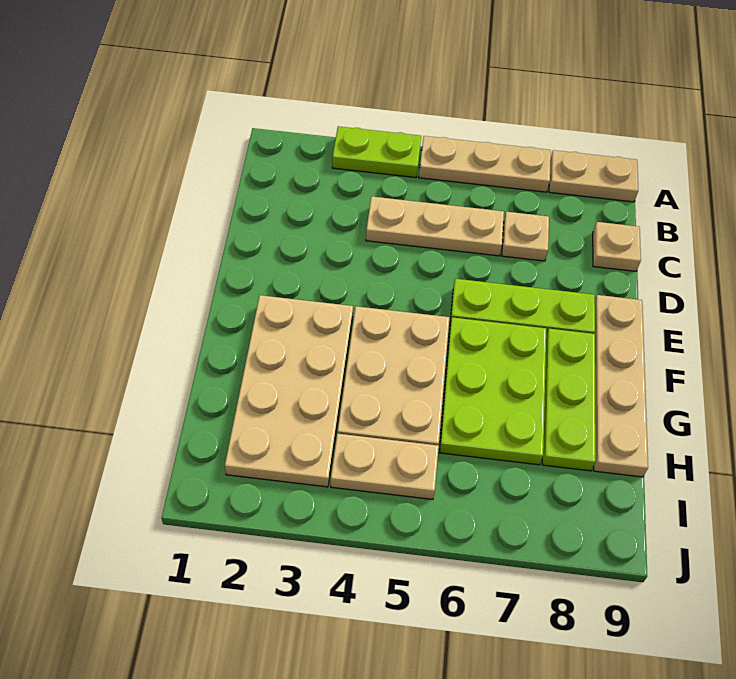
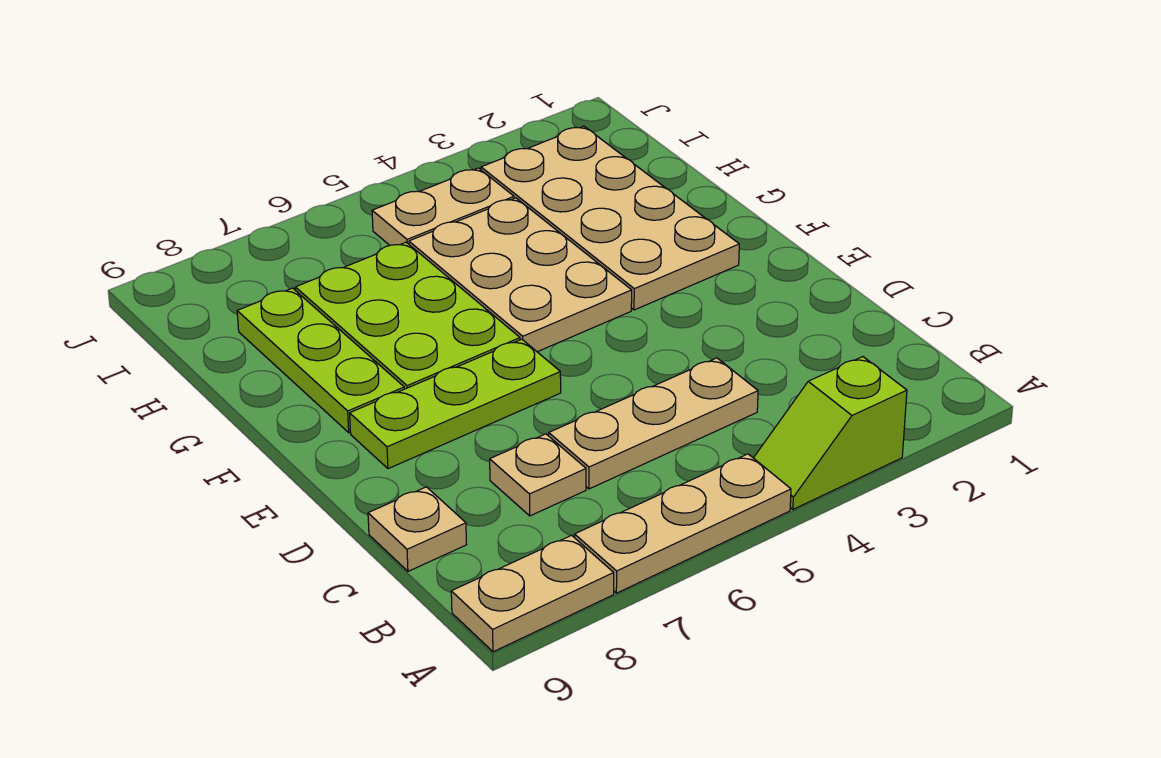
lime plate A3:A4 level 1 -> lime slope A3:A4 level 1 top 3
tan plate E9:H9 level 1 -> none

